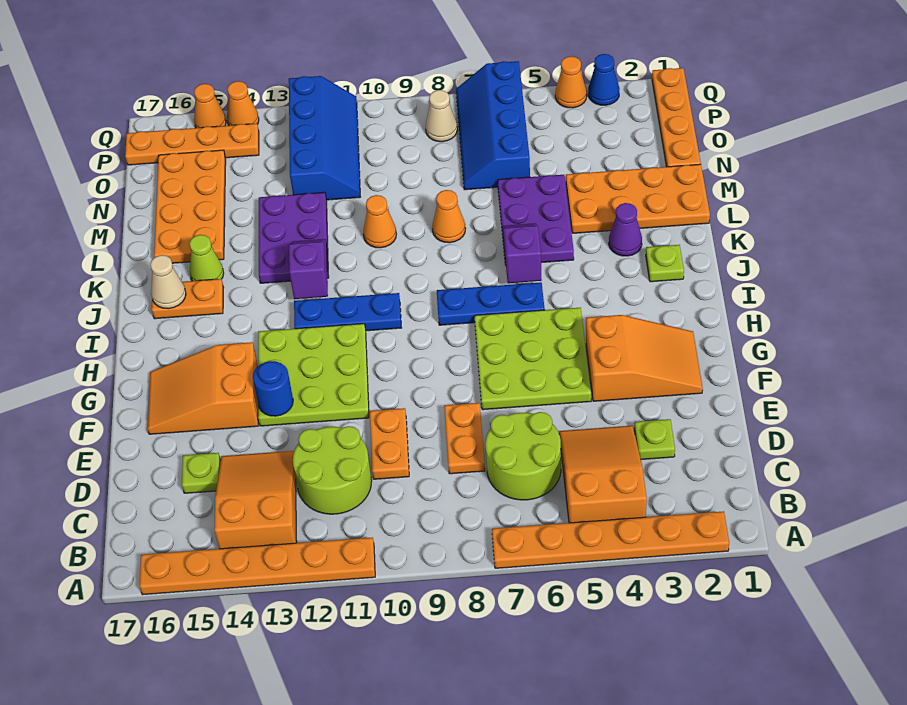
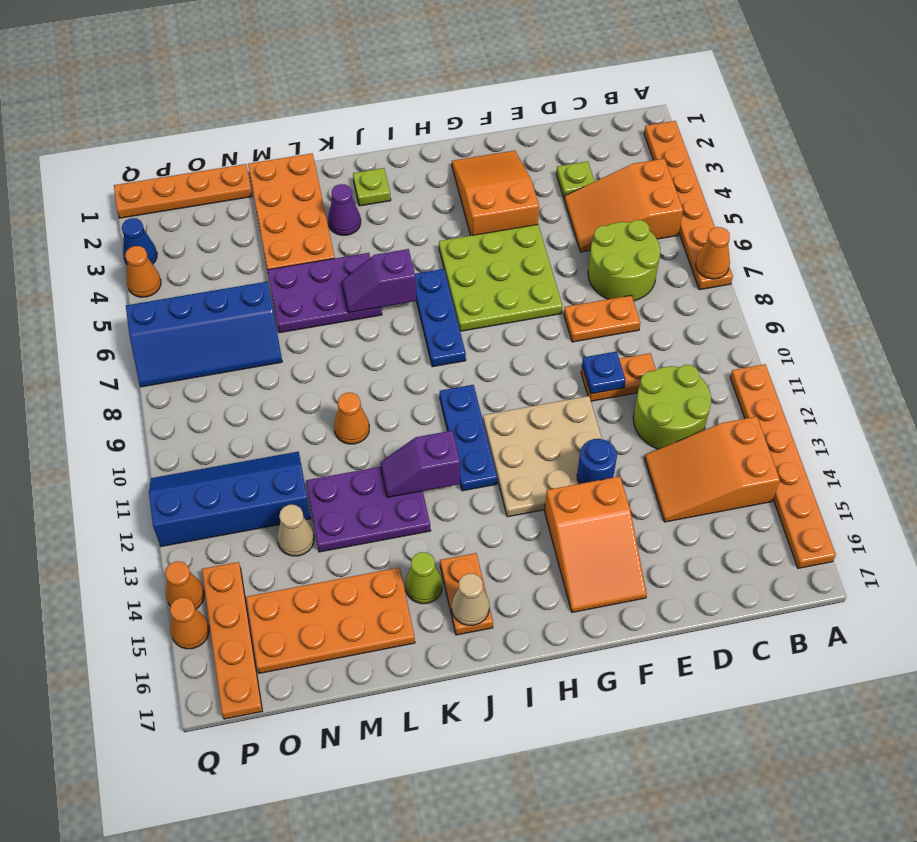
lime plate D15 level 1 -> none
none -> blue plate E10 level 2
lime plate F11:H13 level 1 -> tan plate F11:H13 level 1
orange cone L8 level 1 -> orange cone A7 level 2
tan cone P8 level 1 -> tan cone N13 level 1

